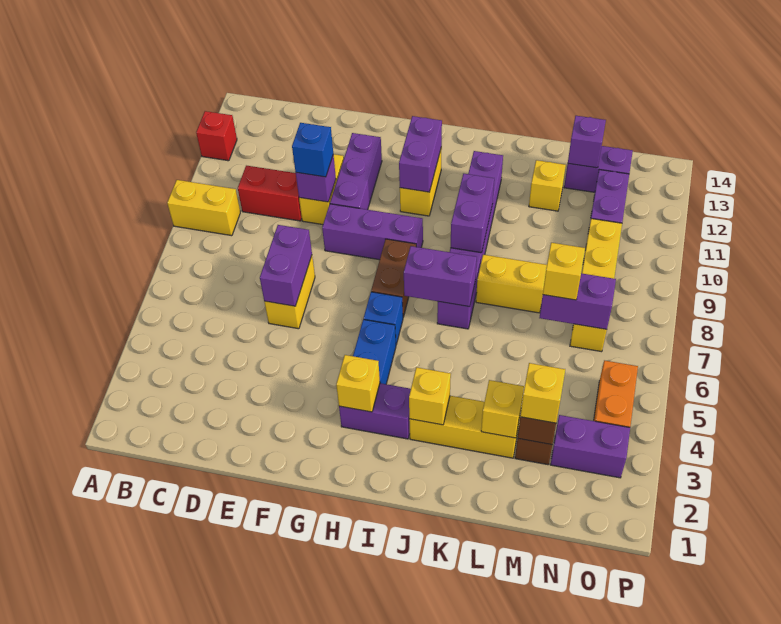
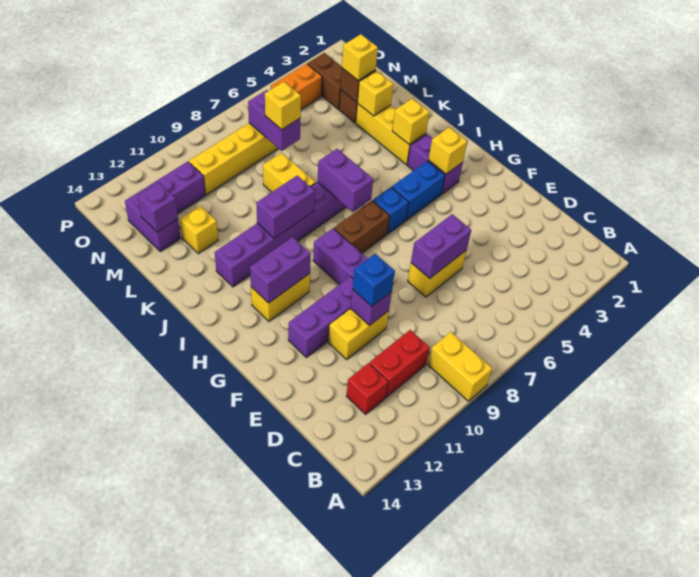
red brick A12 level 1 -> red brick C12 level 1
red brick C10:D10 level 1 -> red brick C10:C11 level 1
purple brick N3:O3 level 1 -> brown brick N3:O3 level 1

